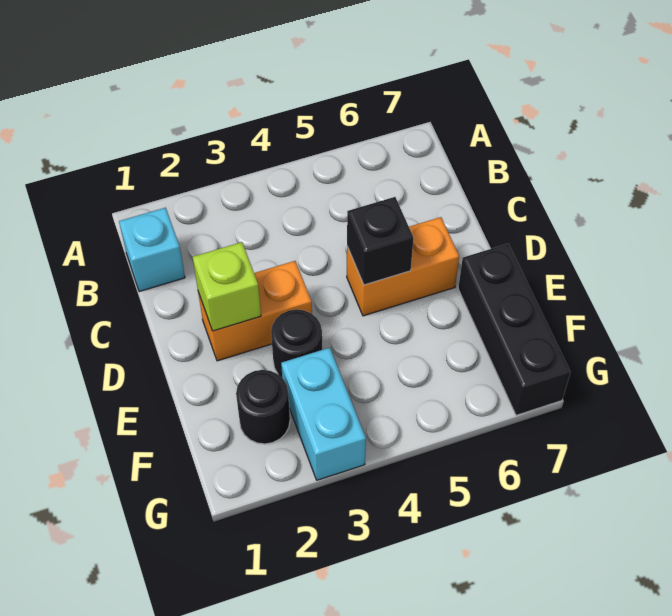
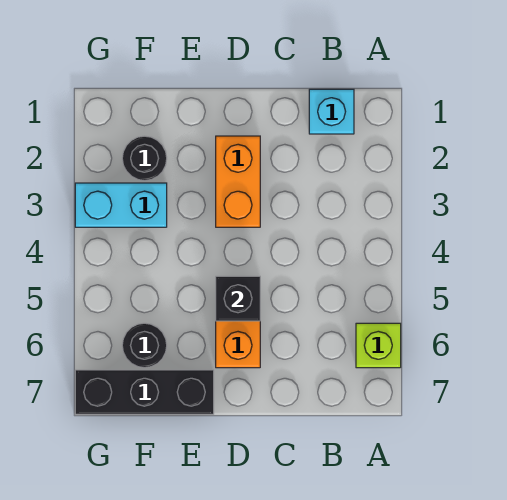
lime brick D2 level 2 -> lime brick A6 level 1
black round brick E3 level 1 -> black round brick F6 level 1

